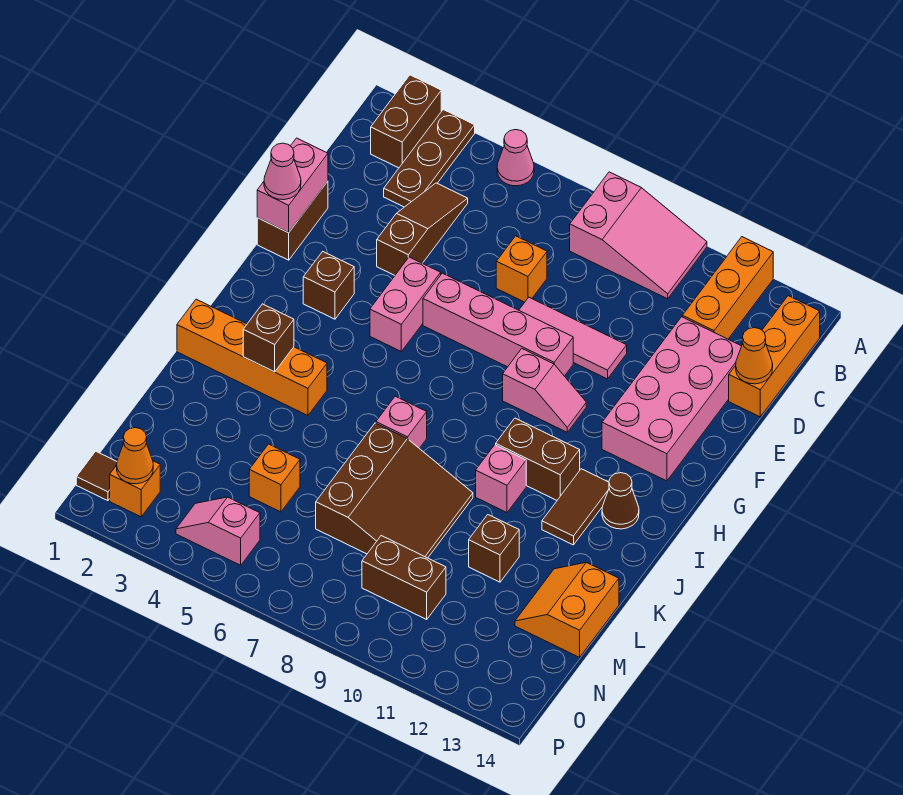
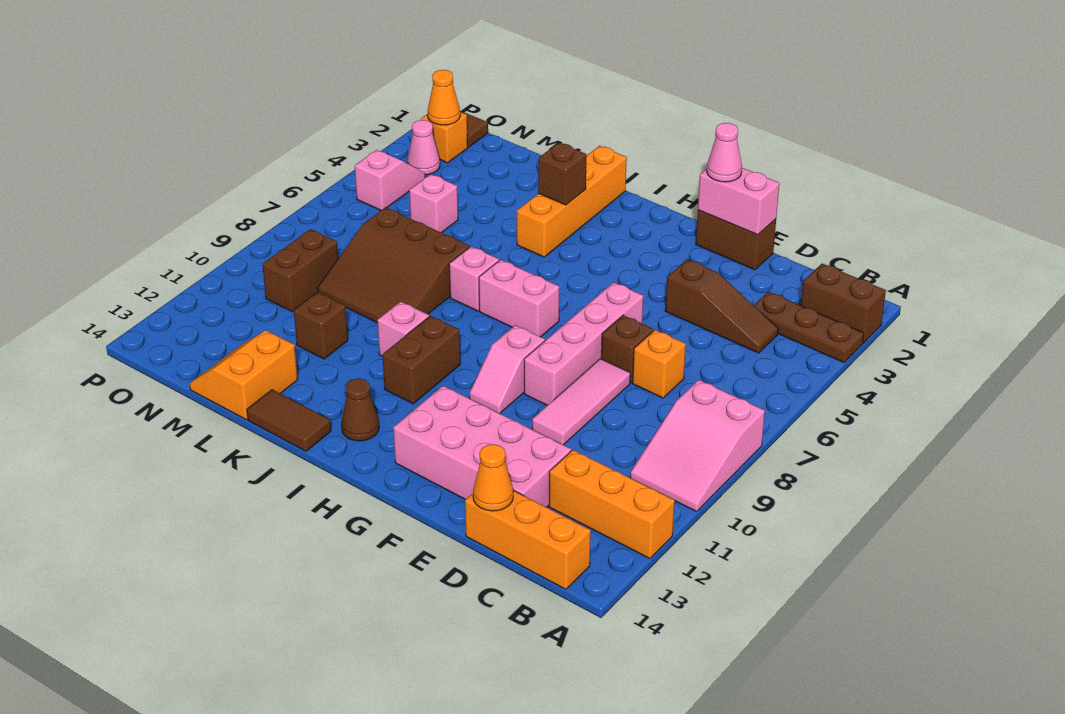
pink cone A5 level 1 -> pink cone O3 level 1
pink brick F5:G5 level 1 -> pink brick H7:I7 level 1
brown brick G3 level 1 -> brown brick E7 level 1
brown tile I12:J12 level 1 -> brown tile J14:K14 level 1
orange slope L13:M14 level 1 top 14 -> orange slope L13:M14 level 1 top L
orange brick M5 level 1 -> pink brick M5 level 1

